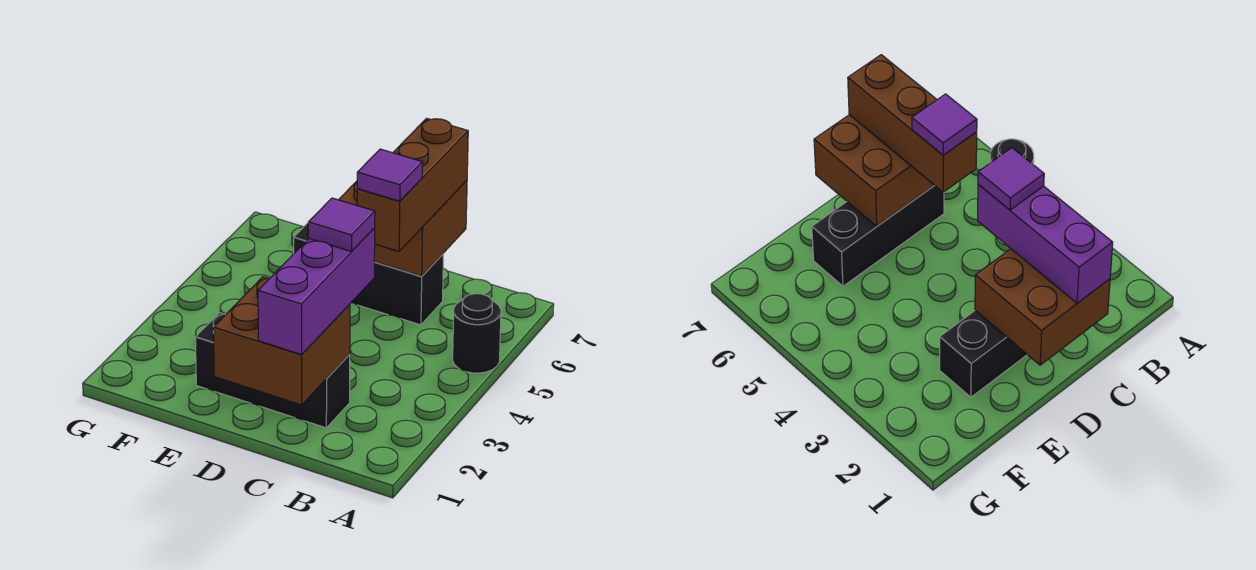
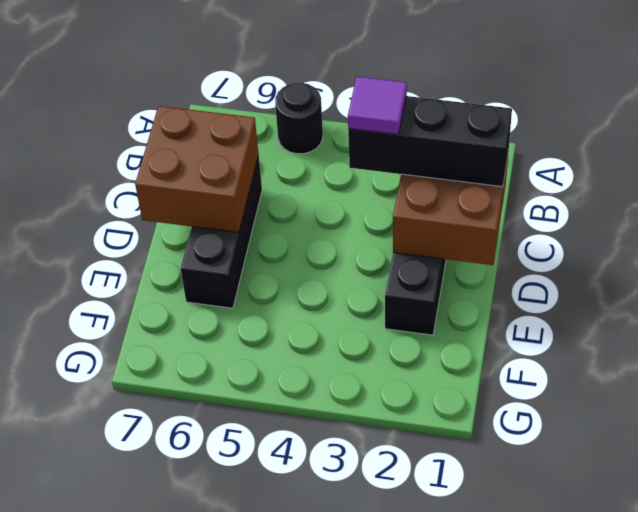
purple brick C1:C3 level 3 -> black brick C1:C3 level 3
brown brick C5:C7 level 3 -> none
purple tile C5 level 4 -> none

